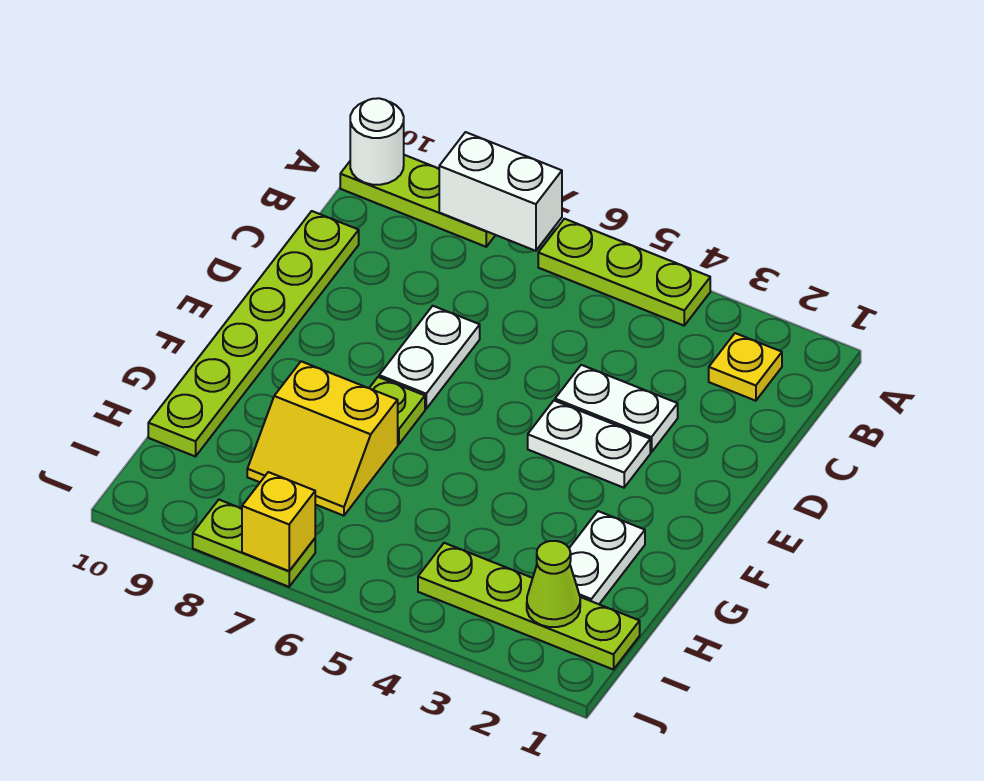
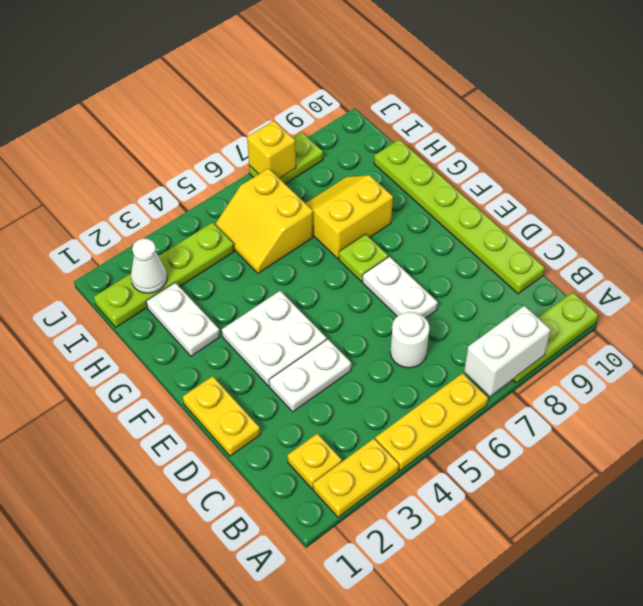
none -> yellow plate A2:A3 level 1
lime plate A4:A6 level 1 -> yellow plate A4:A6 level 1
white round brick A10 level 2 -> white round brick C6 level 1
none -> yellow plate D1:E1 level 1
white plate E3:E4 level 1 -> white plate E3:F4 level 1
none -> yellow slope H5:I6 level 1 top 6
lime cone I2 level 2 -> white cone I2 level 2

